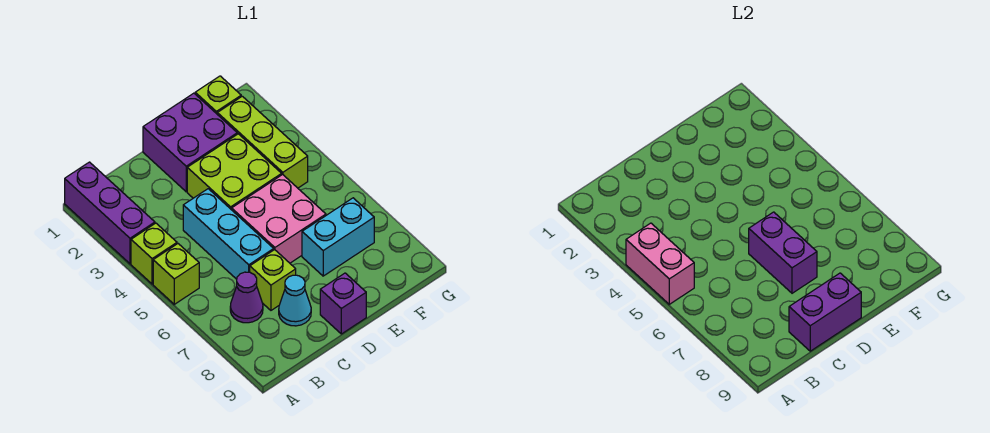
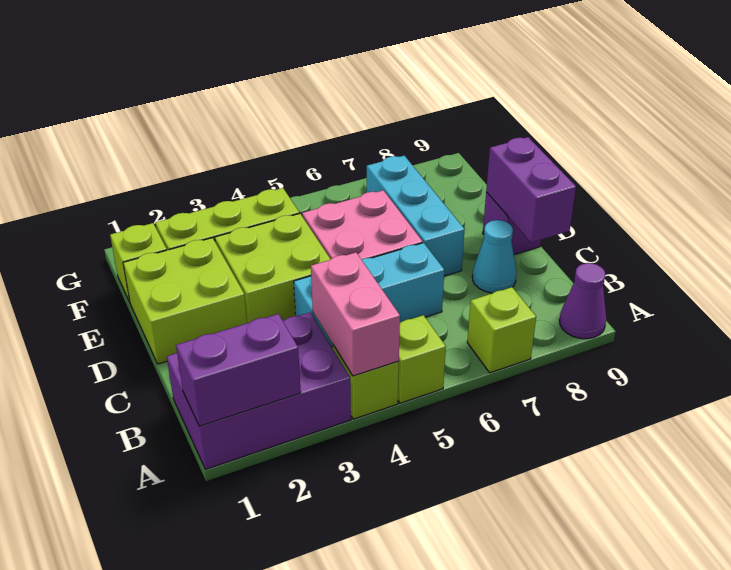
purple brick A1:A3 level 1 -> purple brick A1:B3 level 1
pink brick A4:A5 level 2 -> pink brick A4:B4 level 2
purple cone B7 level 1 -> purple cone A9 level 1
lime brick C7 level 1 -> lime brick A7 level 1
purple brick D1:E2 level 1 -> lime brick D1:E2 level 1
purple brick D6:D7 level 2 -> purple brick A1:A2 level 2
cyan brick E7:F7 level 1 -> cyan brick D7:F7 level 1

